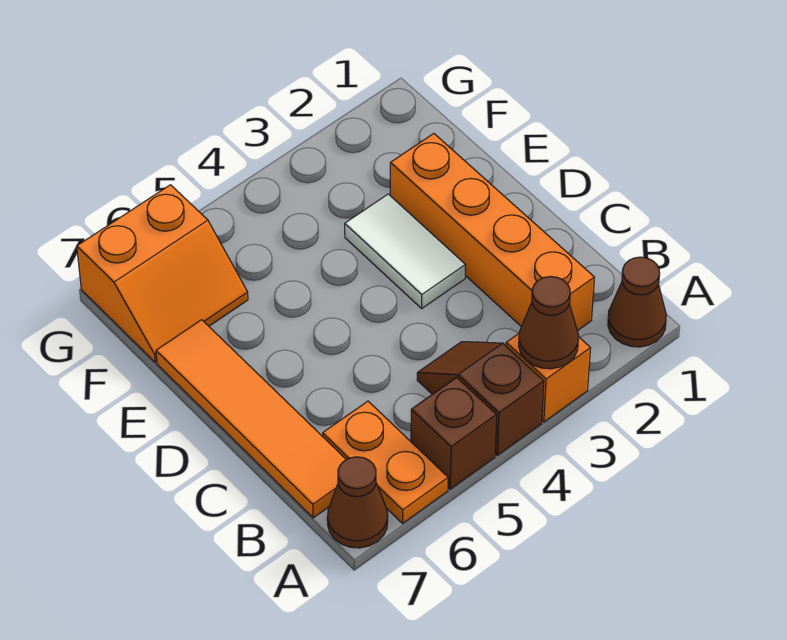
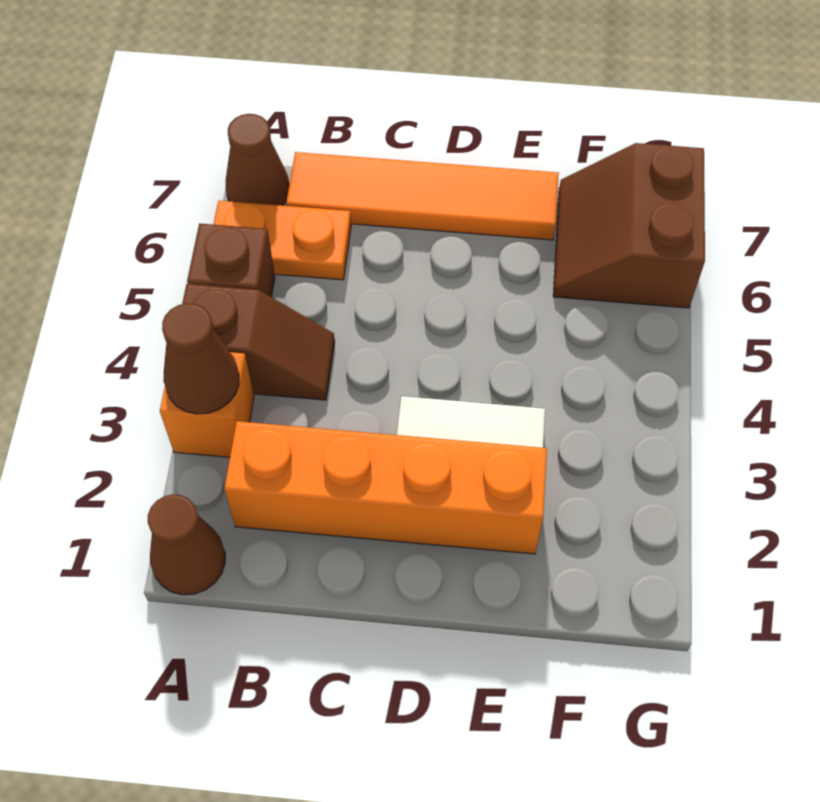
orange slope F6:G7 level 1 top G -> brown slope F6:G7 level 1 top G

